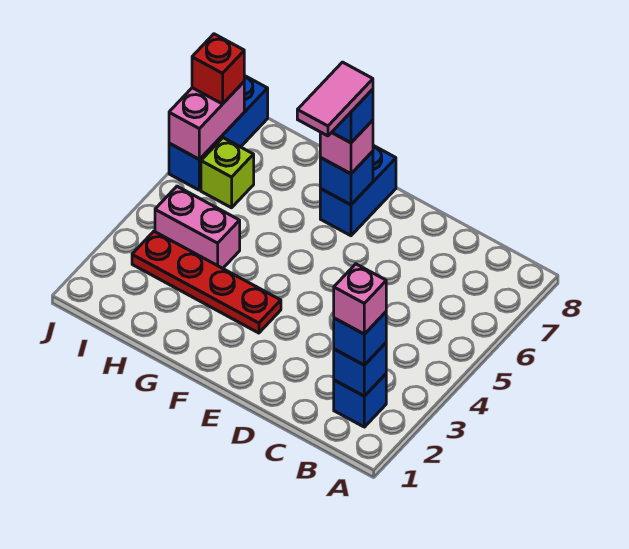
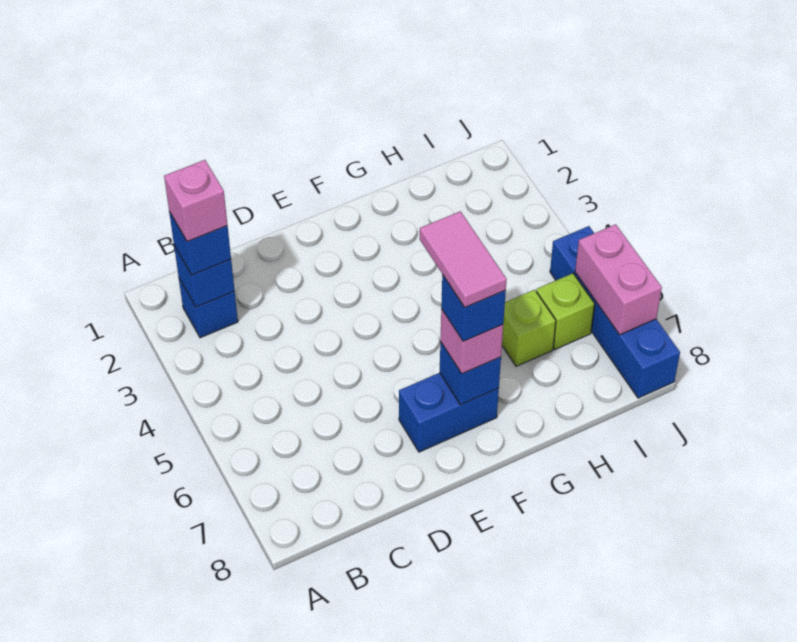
red plate F3:I3 level 1 -> none
blue brick F7:F8 level 1 -> blue brick E7:F7 level 1
pink brick H4:I4 level 1 -> none
none -> lime brick H6 level 1
blue brick J6:J8 level 1 -> blue brick J5:J8 level 1
red brick J7 level 3 -> none

